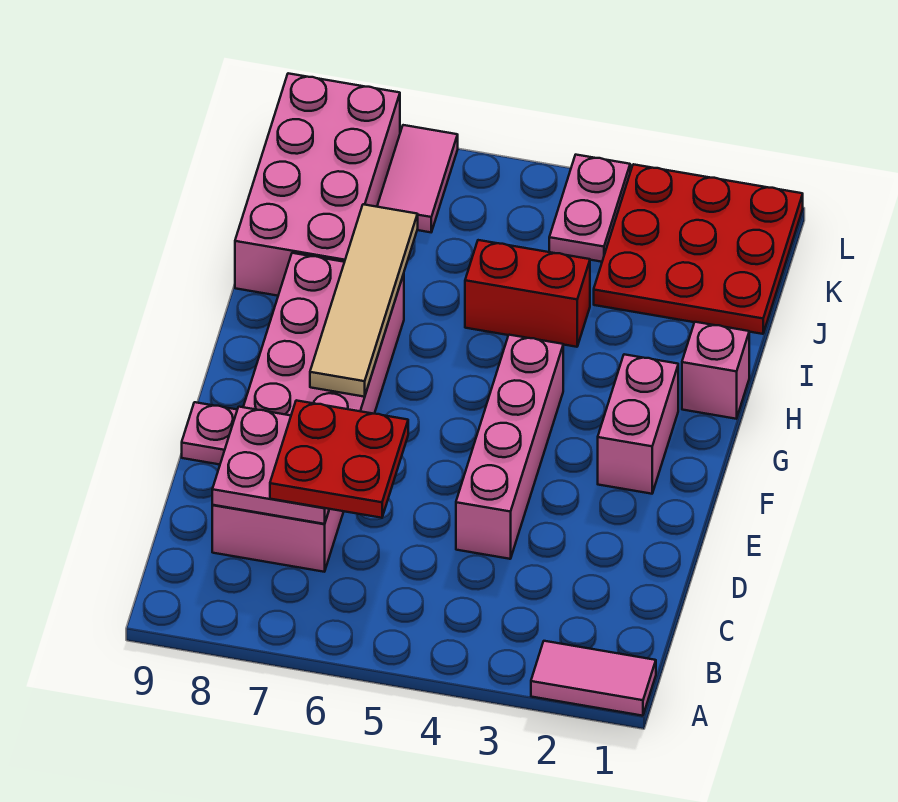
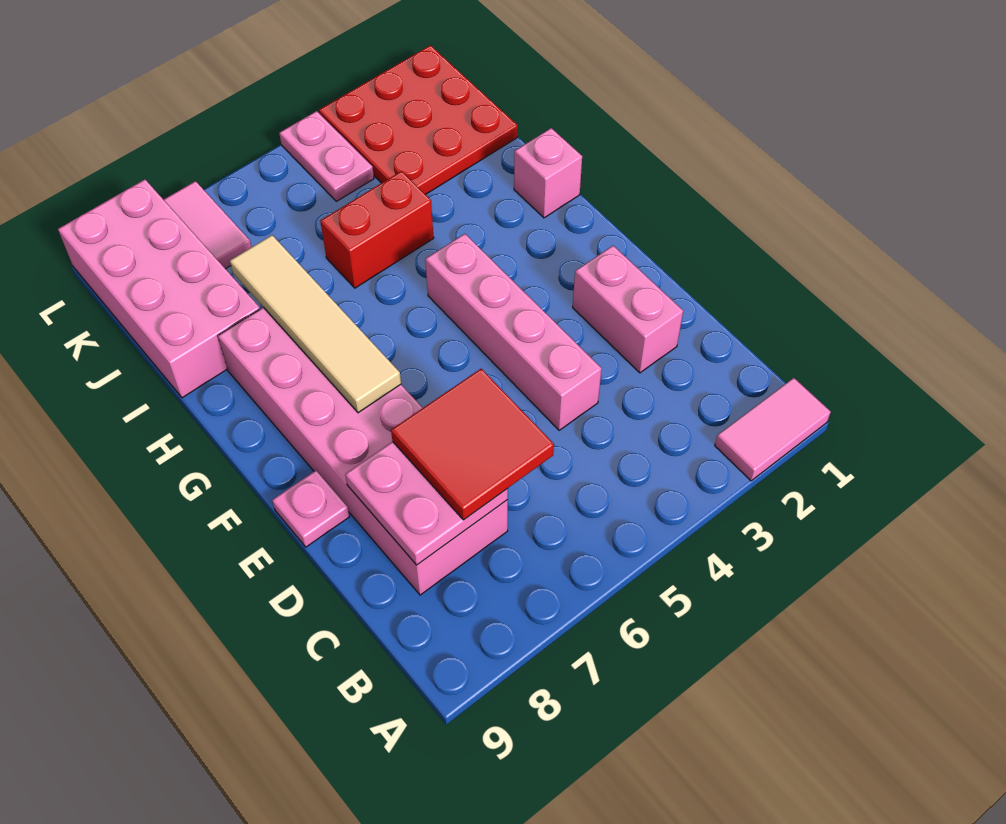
red plate C6:D7 level 3 -> red tile C6:D7 level 3
pink brick F2:G2 level 1 -> pink brick D2:E2 level 1

